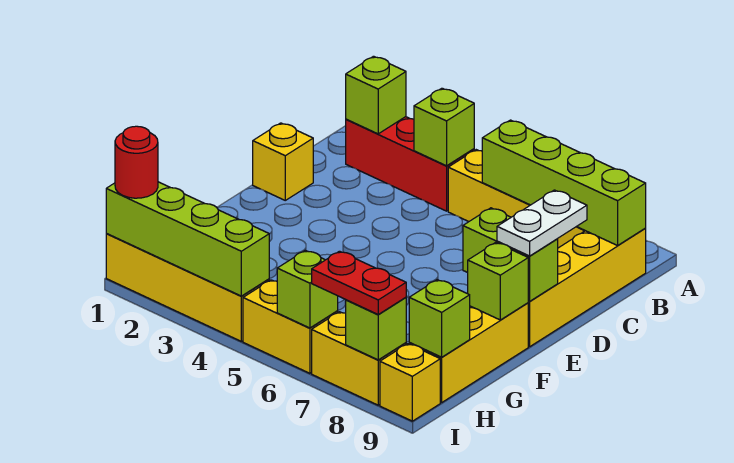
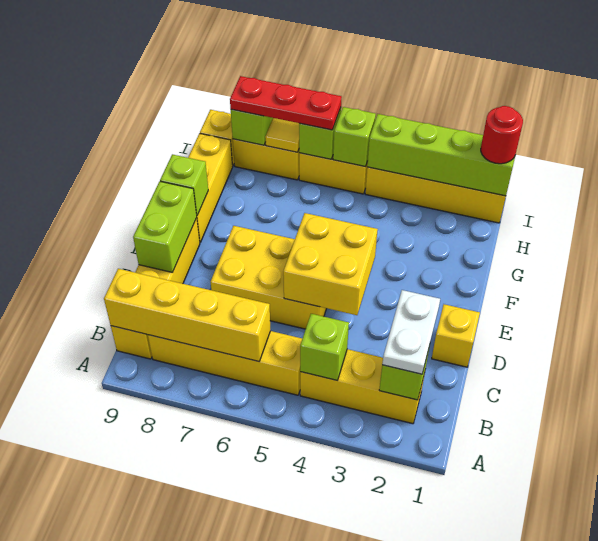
red brick B2:B4 level 1 -> yellow brick B2:B4 level 1
lime brick B6:B9 level 2 -> yellow brick B6:B9 level 2
none -> yellow brick D4:E5 level 2
none -> yellow brick D5:E7 level 1
white plate D9:E9 level 3 -> white plate B2:C2 level 3
lime brick E8:E9 level 2 -> lime brick D9:E9 level 2
lime brick H9 level 2 -> lime brick I5 level 2
none -> yellow tile I7 level 2
red plate I7:I8 level 3 -> red plate I6:I8 level 3

